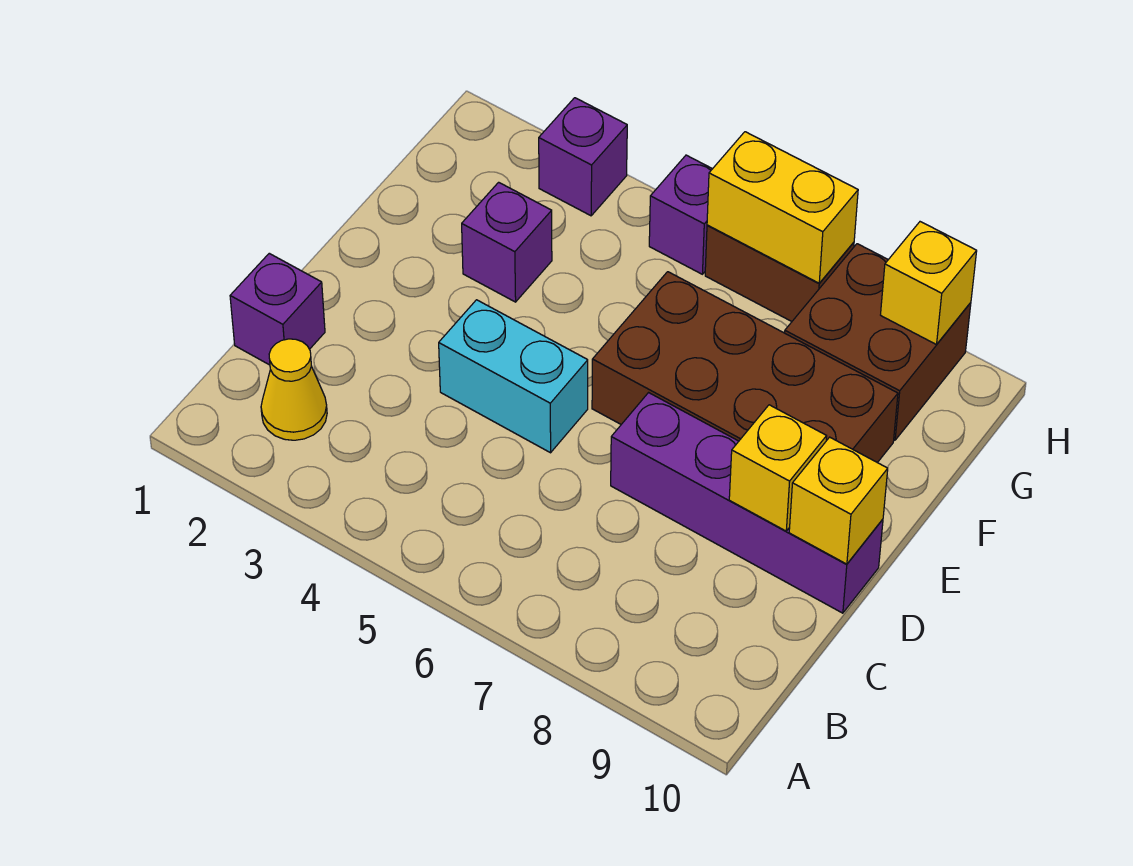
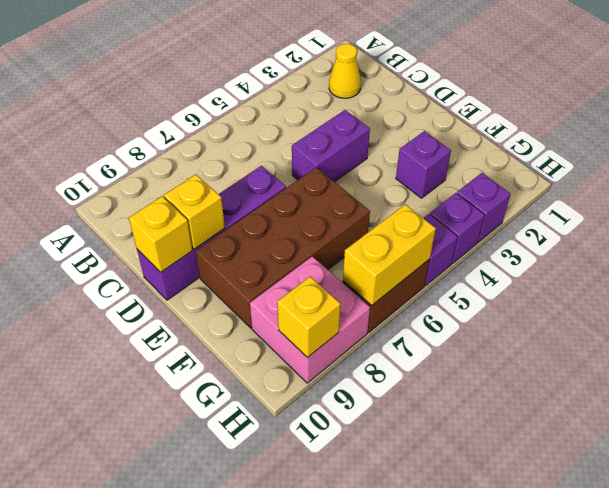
purple brick C1 level 1 -> purple brick H4 level 1
cyan brick D4:D5 level 1 -> purple brick D4:D5 level 1
brown brick G8:H9 level 1 -> pink brick G8:H9 level 1

